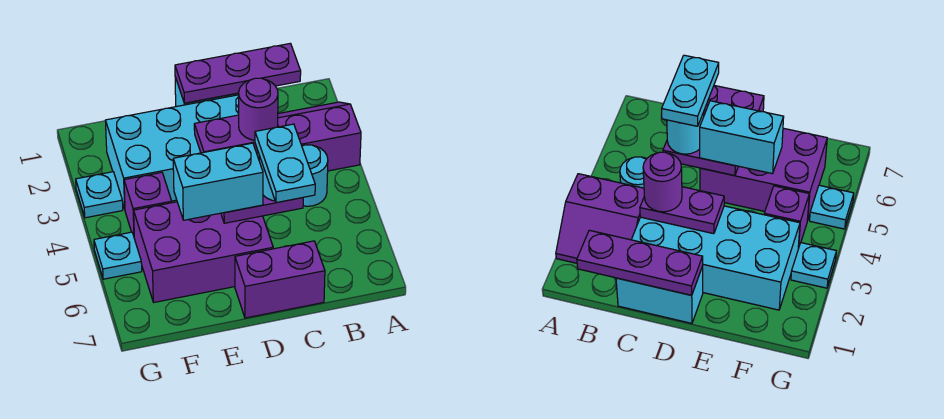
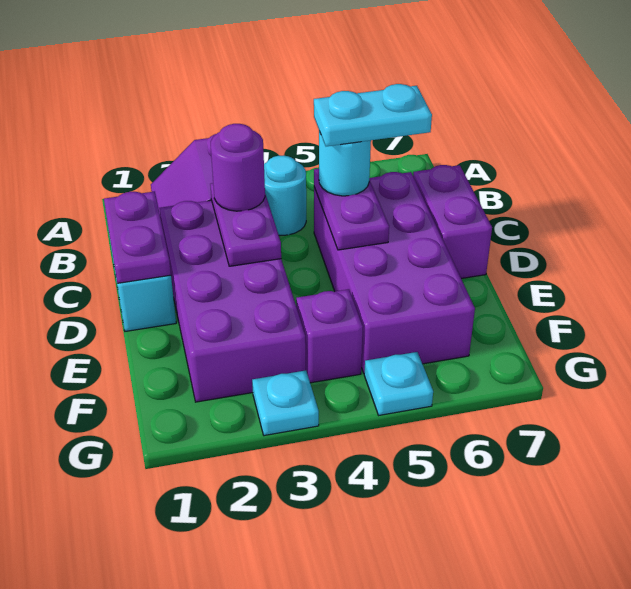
purple plate B1:D1 level 2 -> purple plate C1:D1 level 2
cyan brick C2:F3 level 1 -> purple brick C2:F3 level 1
purple brick D5:F6 level 1 -> purple brick C5:F6 level 1
cyan brick D5:E5 level 3 -> none

